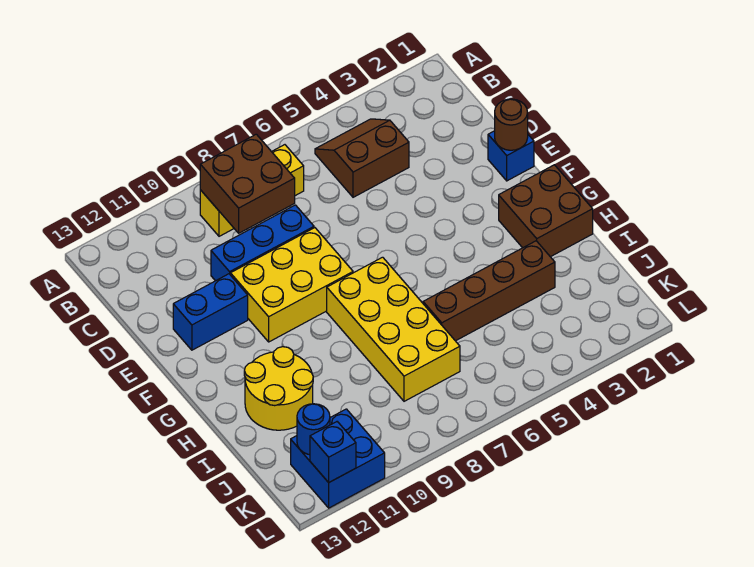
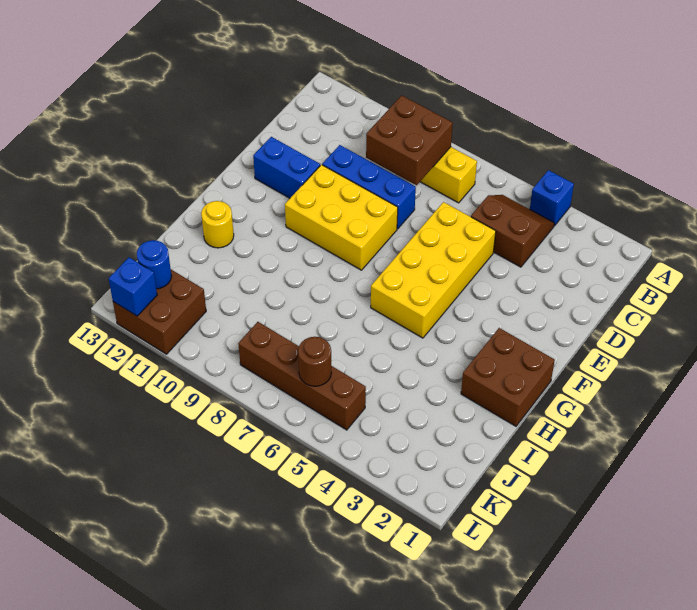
blue brick E1 level 1 -> blue brick A4 level 1
brown round brick E1 level 2 -> brown round brick K6 level 2
yellow brick G7:J8 level 1 -> yellow brick D5:G6 level 1
yellow round brick H11:I12 level 1 -> yellow round brick H12 level 1
brown brick I3:I6 level 1 -> brown brick K5:K8 level 1
blue brick K11:L12 level 1 -> brown brick K11:L12 level 1

